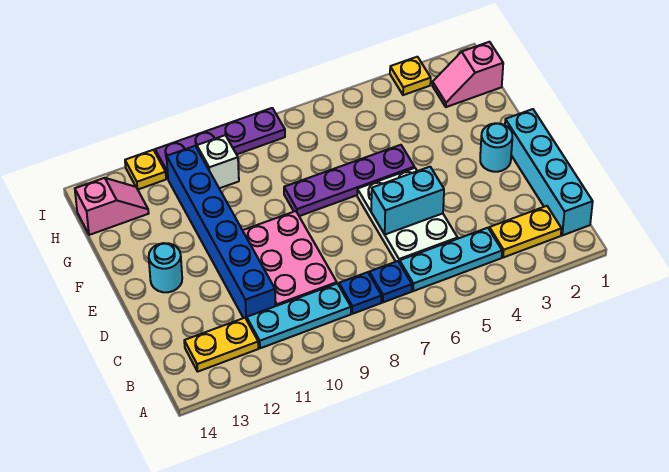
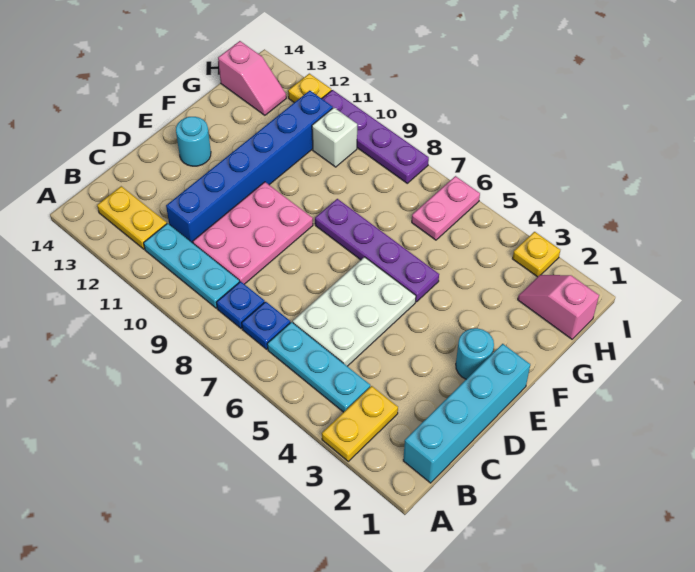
yellow plate B2:B3 level 1 -> yellow plate A3:B3 level 1
cyan brick D5:D6 level 2 -> none
none -> pink plate H6:I6 level 1

